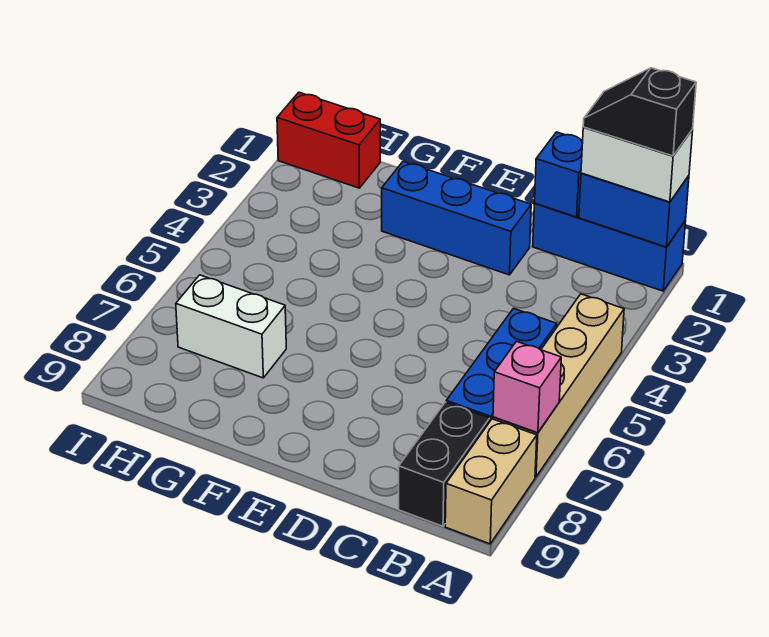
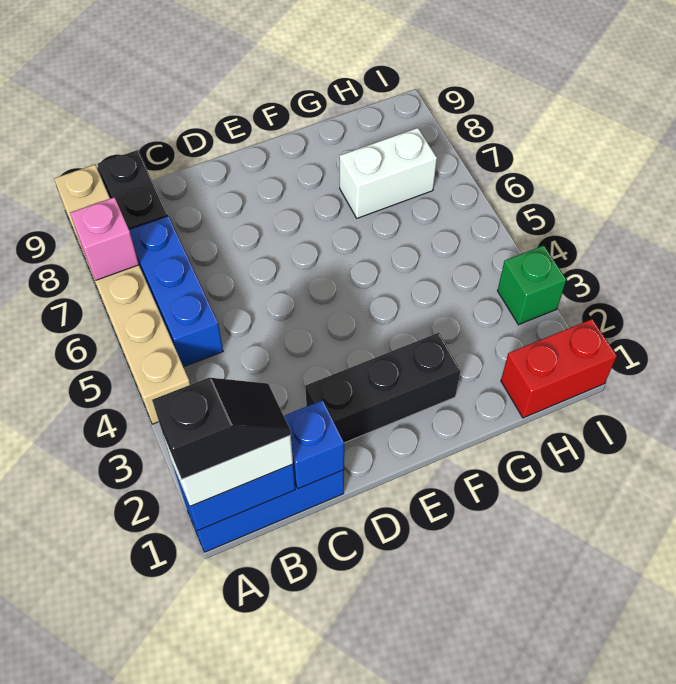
blue brick D2:F2 level 1 -> black brick D2:F2 level 1
none -> green brick I3 level 1

